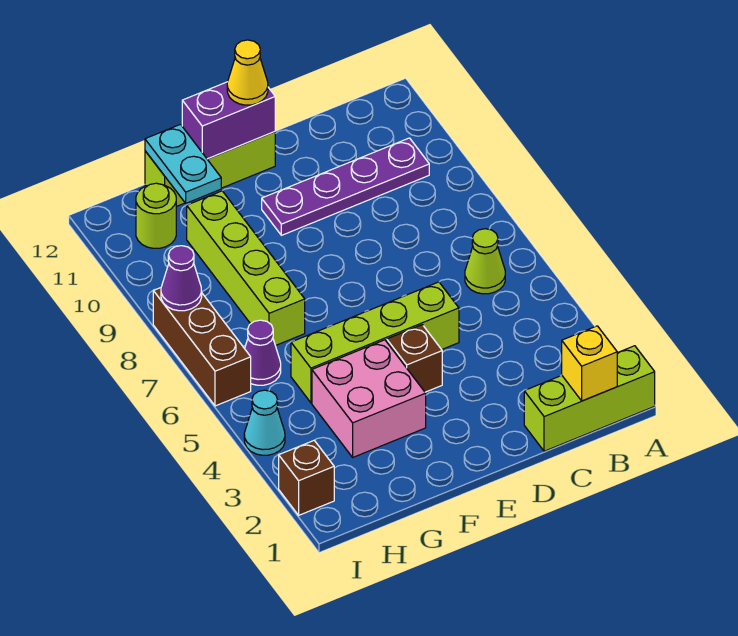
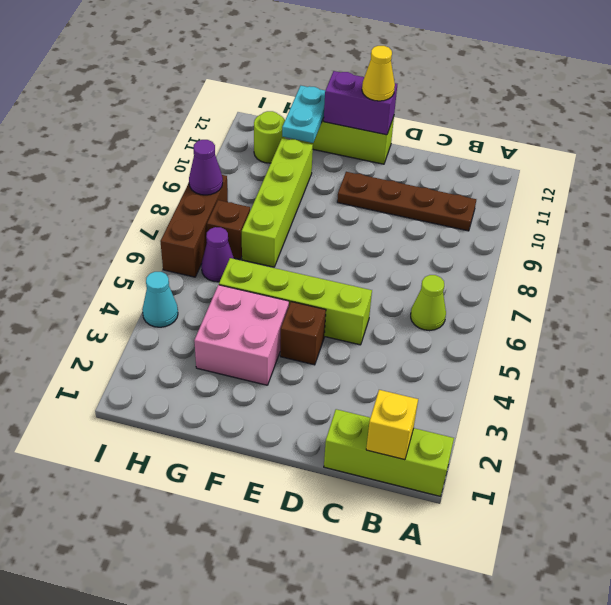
purple plate B10:E10 level 1 -> brown plate B10:E10 level 1
brown brick I2 level 1 -> brown brick H7 level 1

